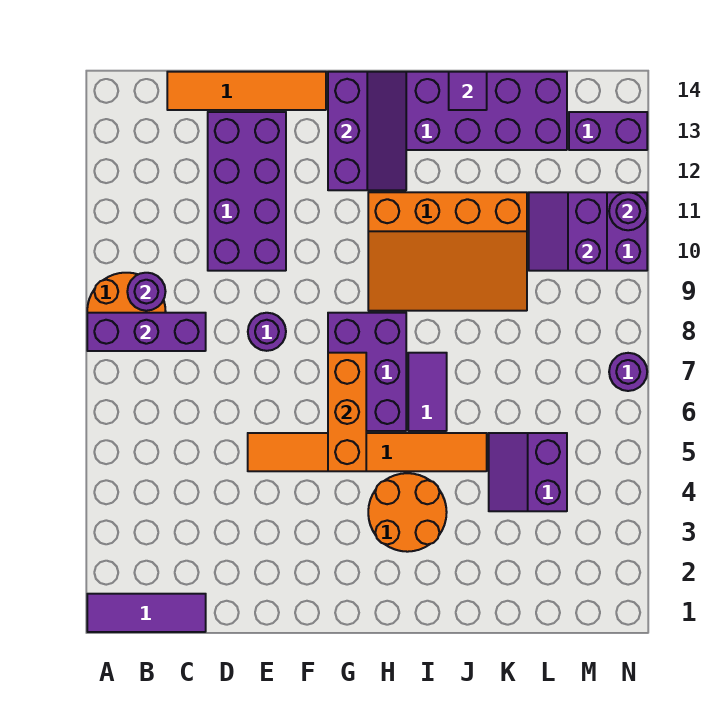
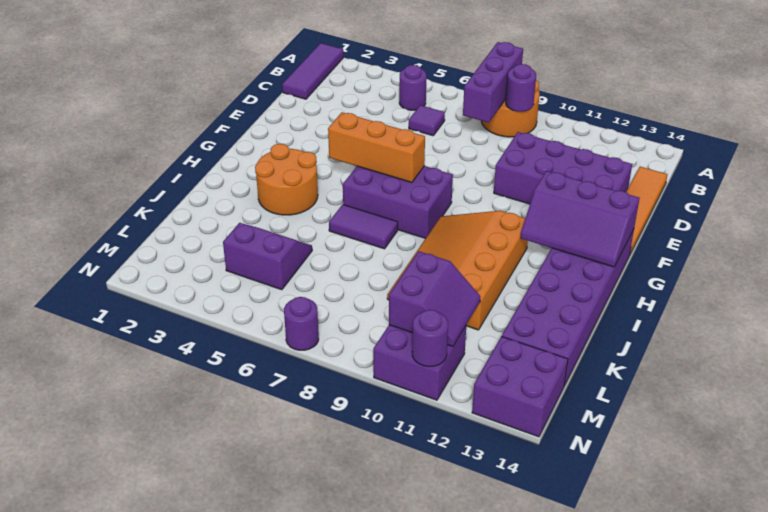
orange tile E5:J5 level 1 -> none
purple round brick E8 level 1 -> purple round brick B5 level 1
purple tile J14 level 2 -> purple tile C6 level 1
purple slope L10:M11 level 2 top M -> purple slope L10:M11 level 2 top 10
purple brick M13:N13 level 1 -> purple brick M13:N14 level 1

